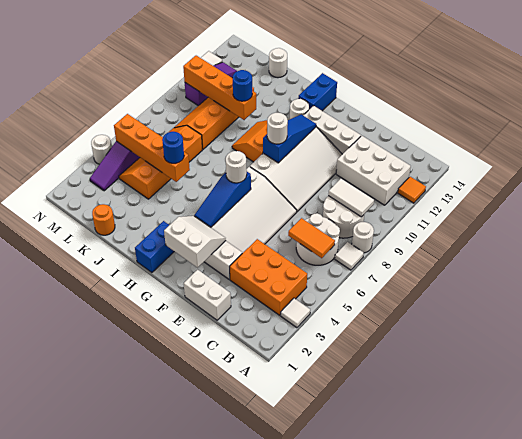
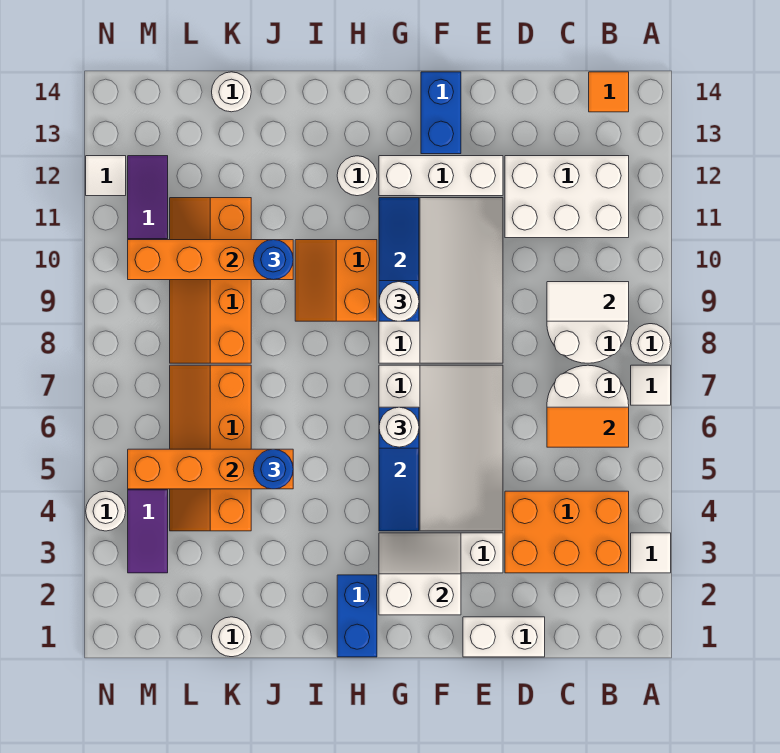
orange tile A12 level 1 -> orange tile B14 level 1
blue brick H13:H14 level 1 -> blue brick F13:F14 level 1
orange round brick K1 level 1 -> white round brick K1 level 1

